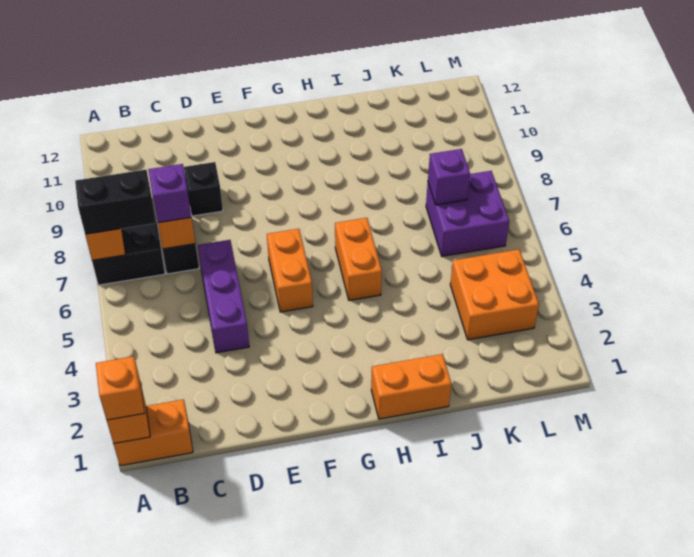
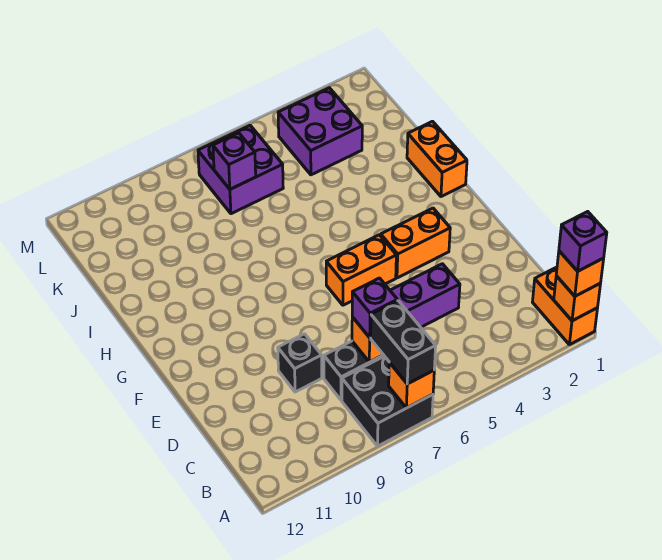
none -> purple brick A1 level 4
orange brick H5:H6 level 1 -> orange brick F3:F4 level 1
orange brick K3:L4 level 1 -> purple brick K3:L4 level 1

